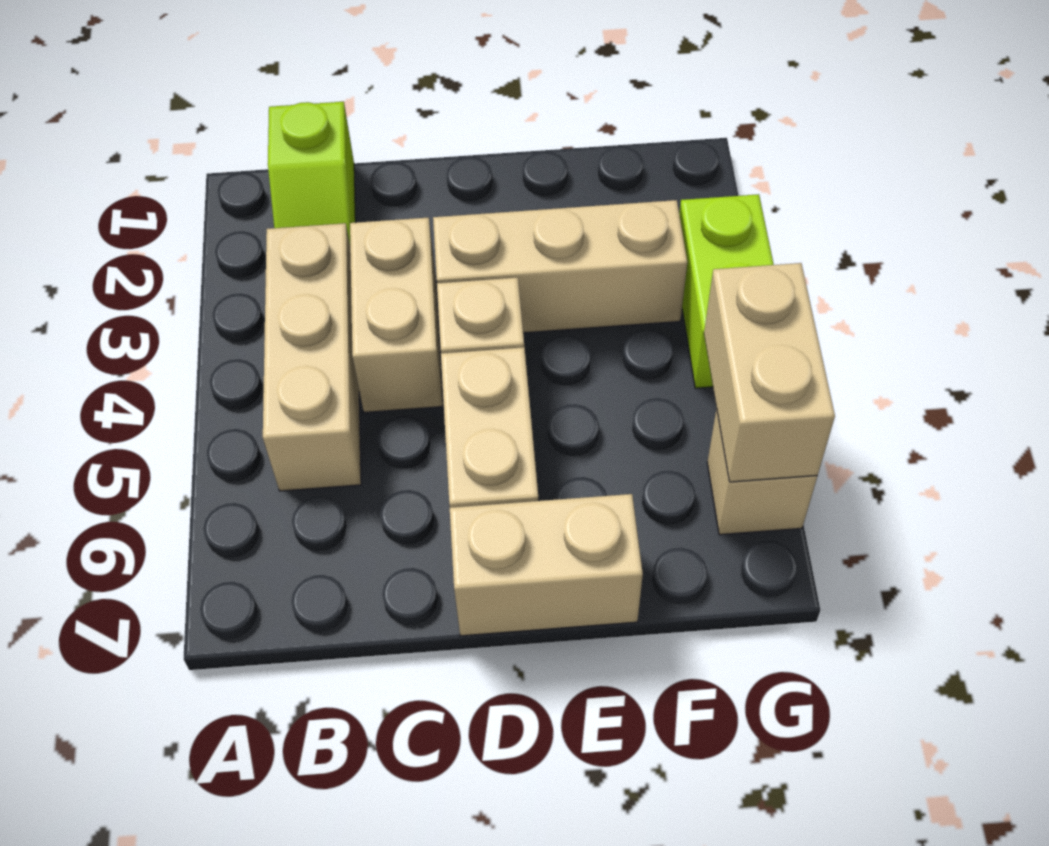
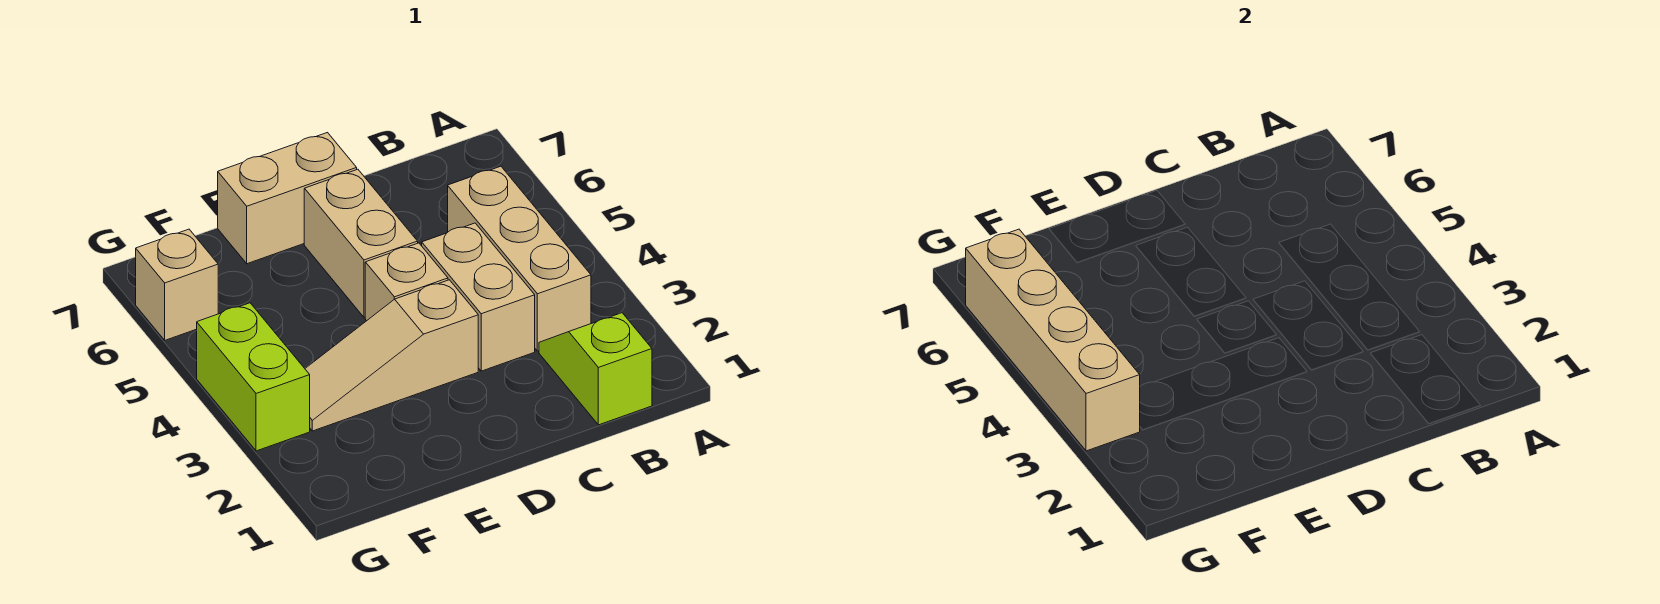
tan brick D3:F3 level 1 -> tan slope D3:F3 level 1 top D
tan brick G5:G6 level 2 -> tan brick G3:G6 level 2

